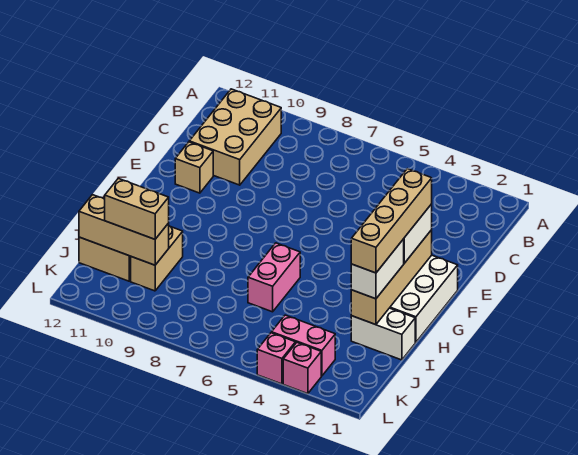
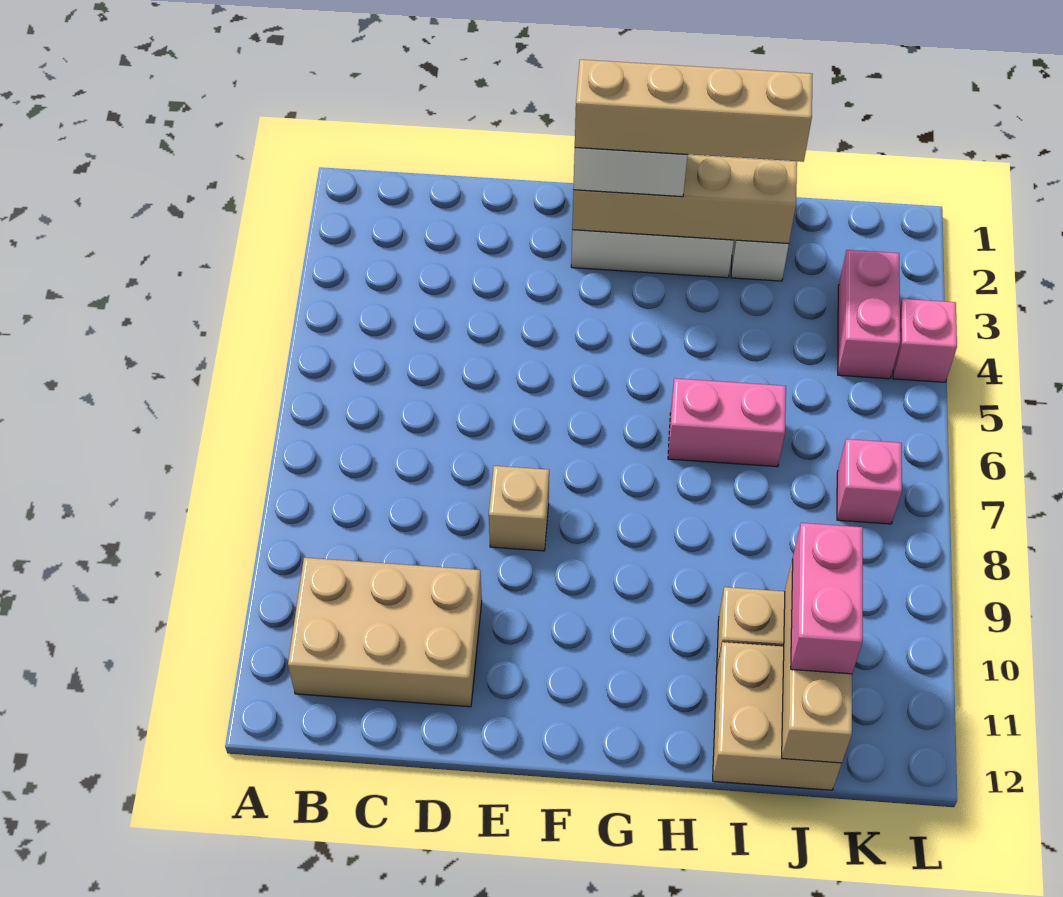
tan brick E11 level 1 -> tan brick E8 level 1
white brick H2:I2 level 3 -> none
tan brick J10:J11 level 3 -> pink brick J10:J11 level 3
pink brick L3 level 1 -> pink brick K7 level 1

